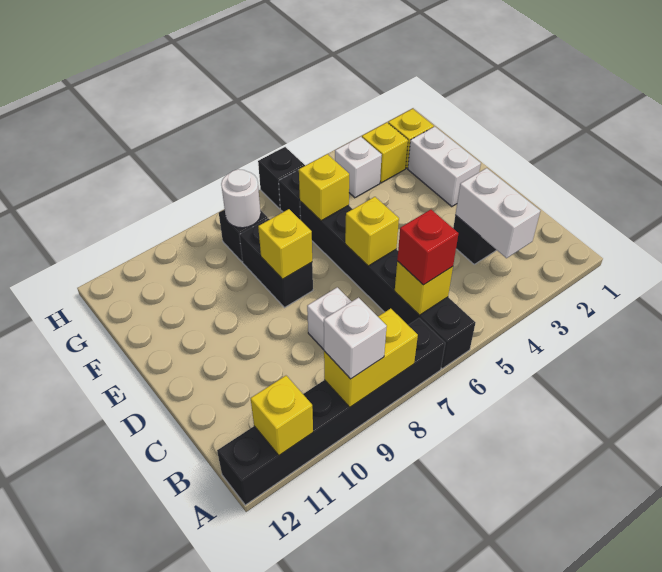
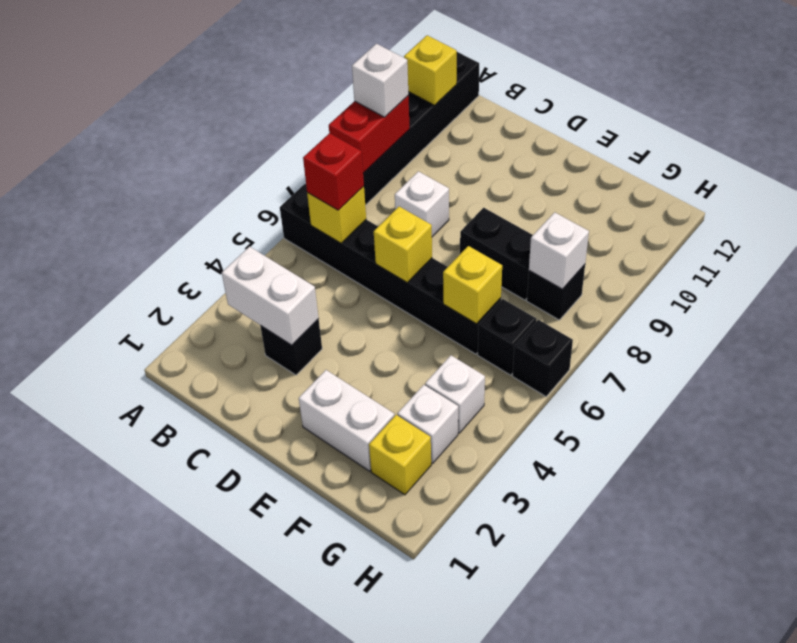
yellow brick A8:A9 level 2 -> red brick A8:A9 level 2
yellow brick E8 level 2 -> none
yellow brick G3 level 1 -> white brick G3 level 1
white round brick G8 level 2 -> white brick G8 level 2

